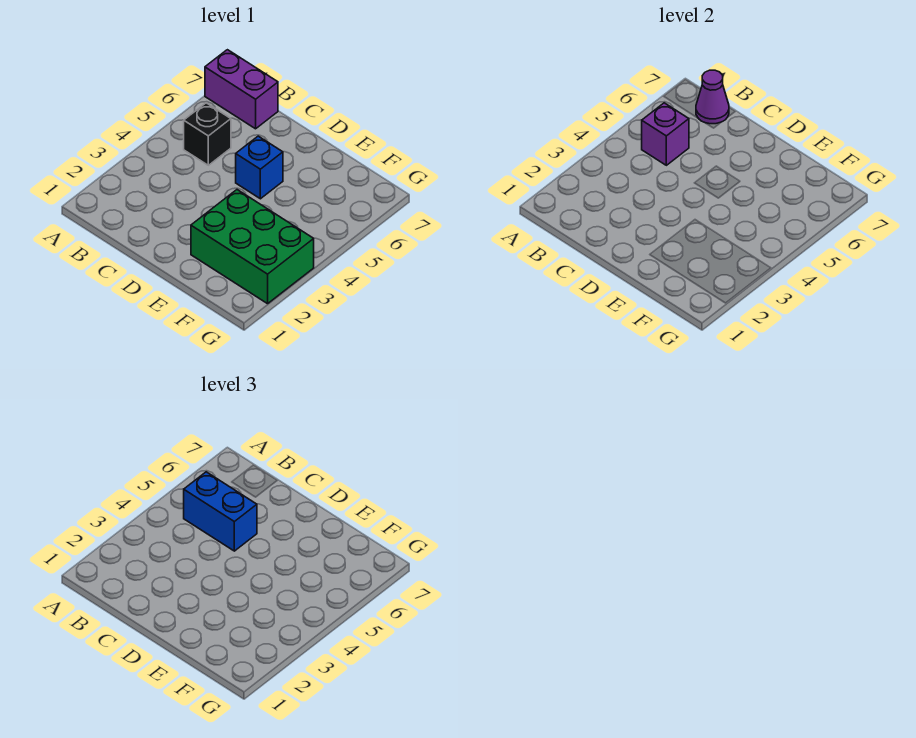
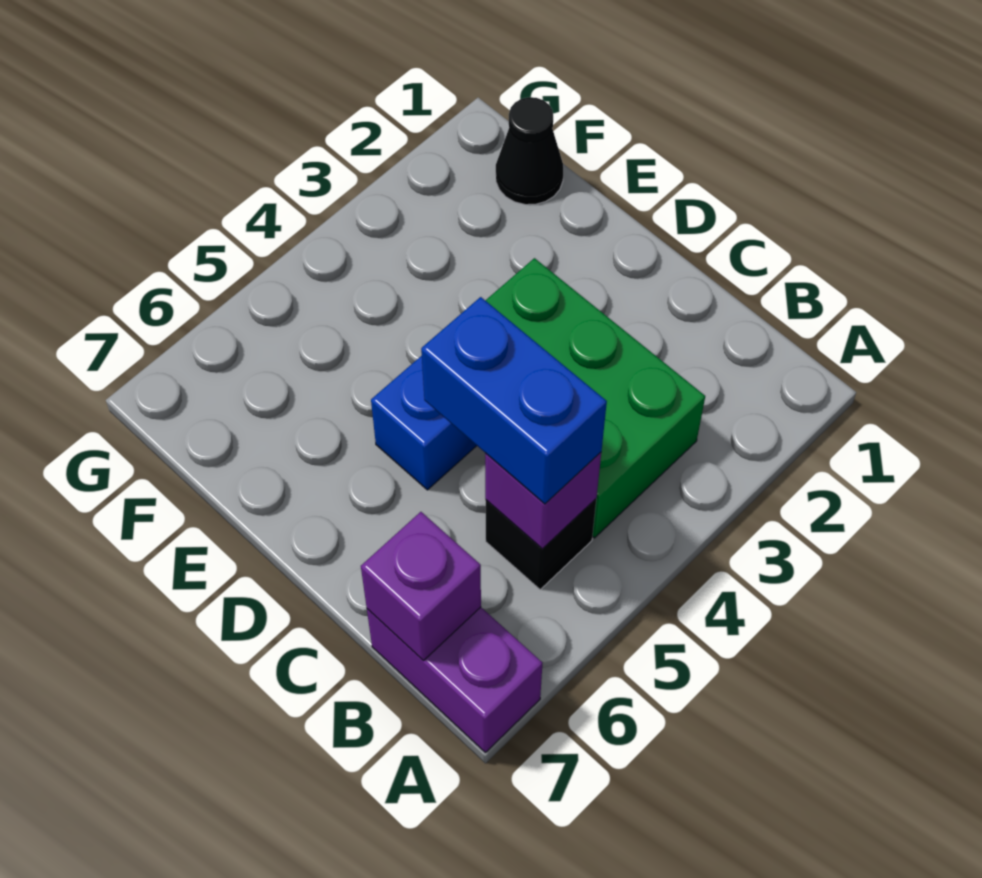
purple cone B7 level 2 -> purple brick B7 level 2
green brick E2:G3 level 1 -> green brick B3:D4 level 1
none -> black cone F1 level 1

